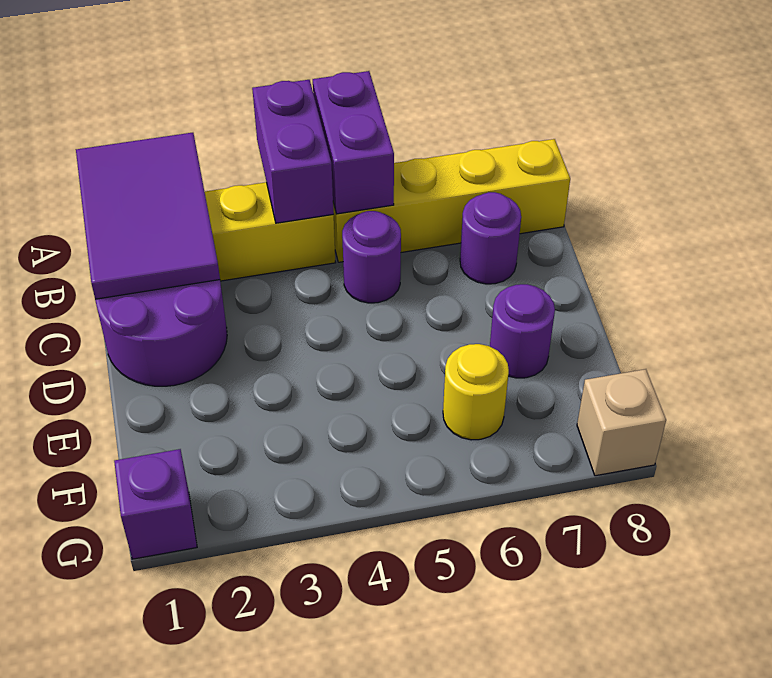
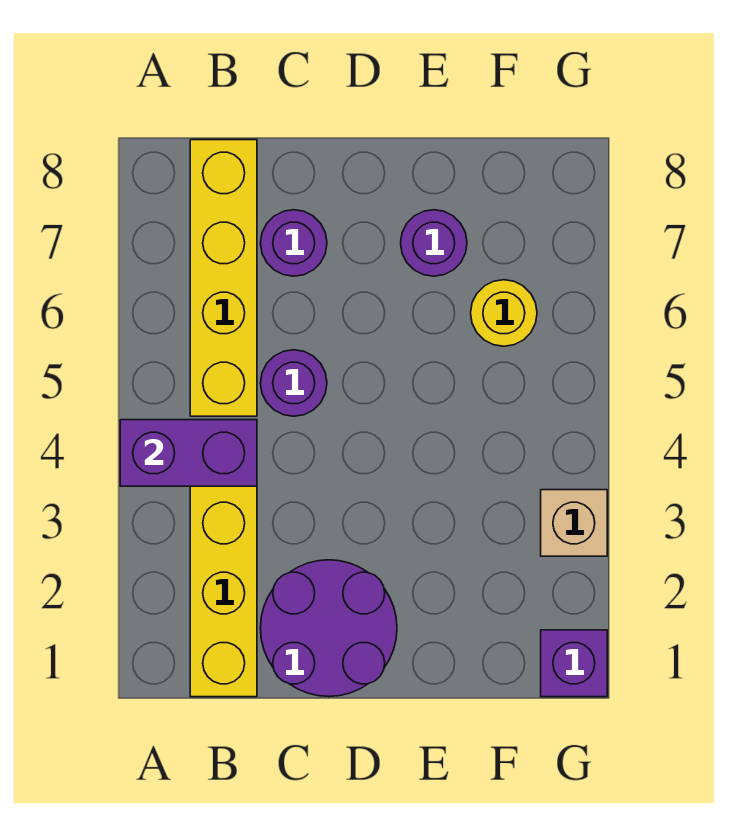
purple tile A1:C2 level 2 -> none
purple brick A5:B5 level 2 -> none
tan brick G8 level 1 -> tan brick G3 level 1

